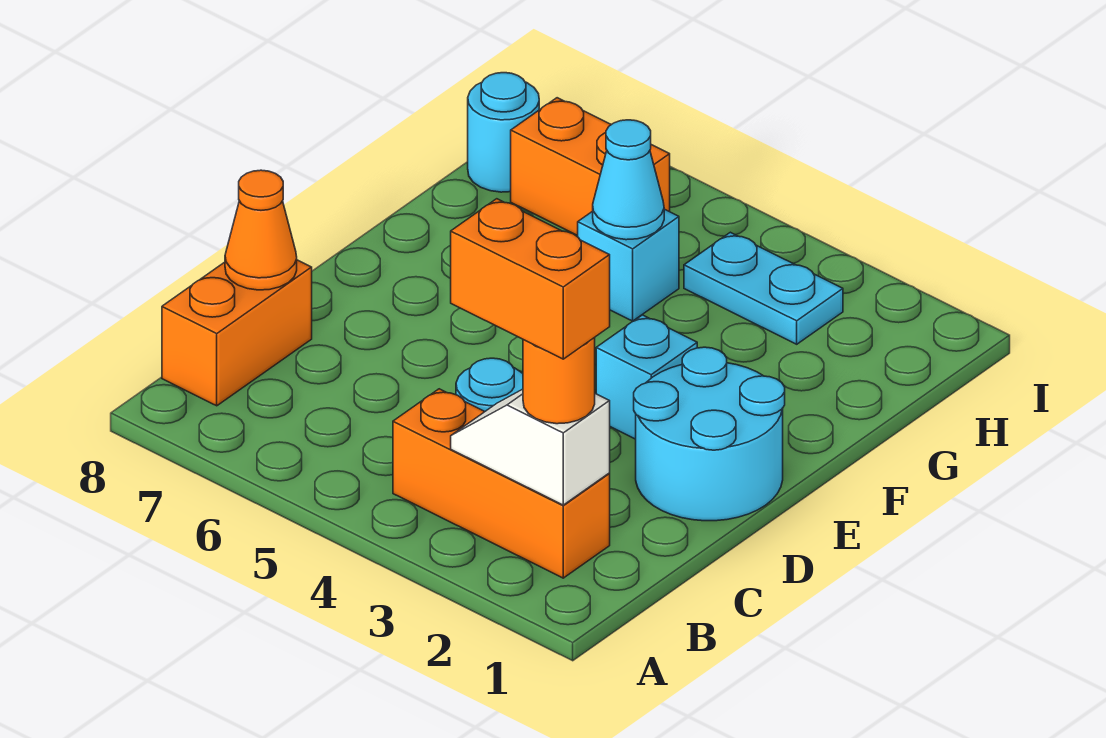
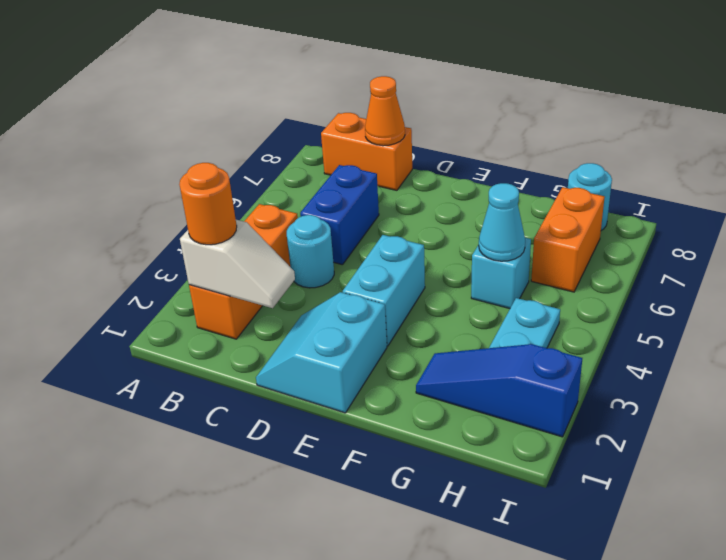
white slope B2:B3 level 2 top 2 -> white slope B2:C2 level 2 top B
orange brick B2:B3 level 4 -> none
none -> blue brick C5:C6 level 1
cyan round brick D1:E2 level 1 -> cyan slope D1:E2 level 1 top E
cyan brick E3 level 1 -> cyan brick E3:E4 level 1
none -> blue slope G2:I2 level 1 top I

